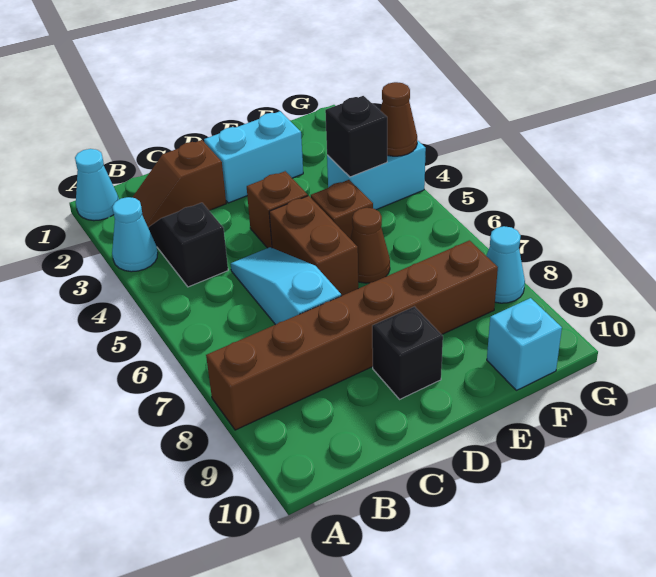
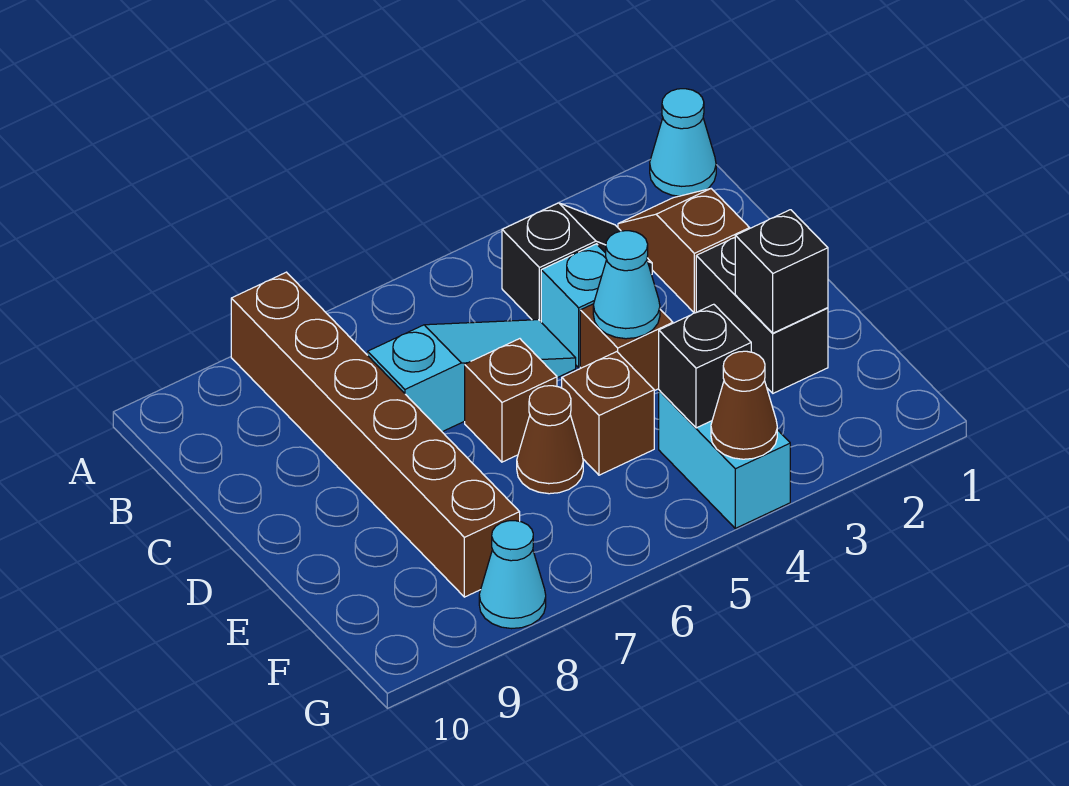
cyan cone A3 level 1 -> cyan cone D4 level 2
cyan brick D2:E2 level 1 -> black brick D2:E2 level 1
brown brick D5:D6 level 1 -> brown brick D6 level 1
black brick D9 level 1 -> black brick E2 level 2
cyan brick F10 level 1 -> cyan brick C4 level 1

